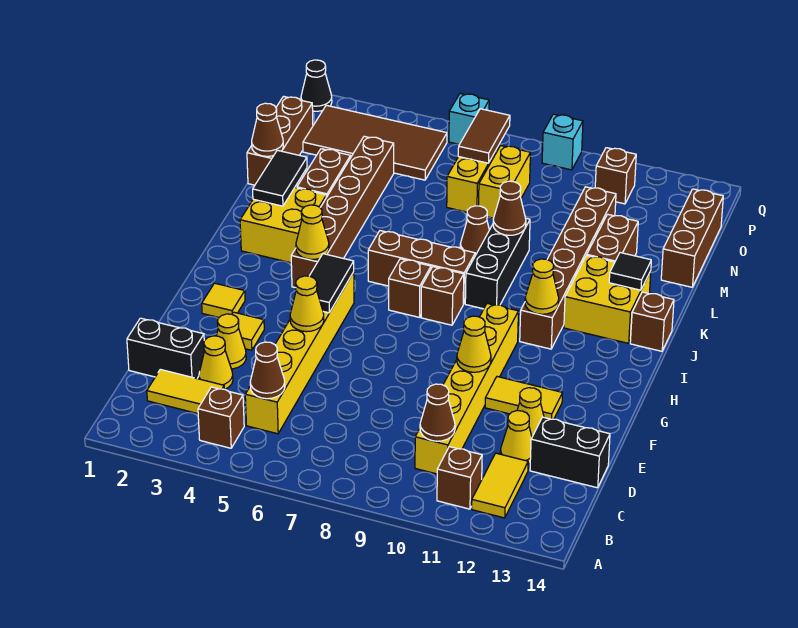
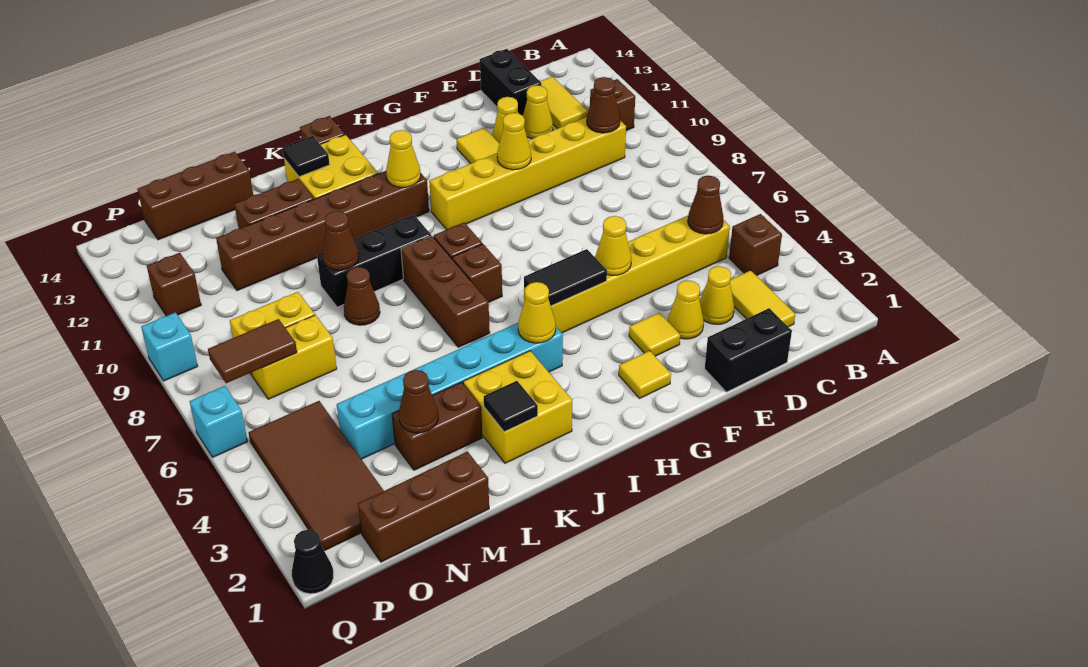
yellow tile B12:C12 level 1 -> yellow tile C12:C13 level 1
black brick D1:D2 level 1 -> black brick D1:E1 level 1
brown brick I4:N4 level 1 -> cyan brick I4:N4 level 1
black tile K2:L2 level 2 -> black tile K2 level 2
brown cone M1 level 2 -> brown cone M3 level 2

